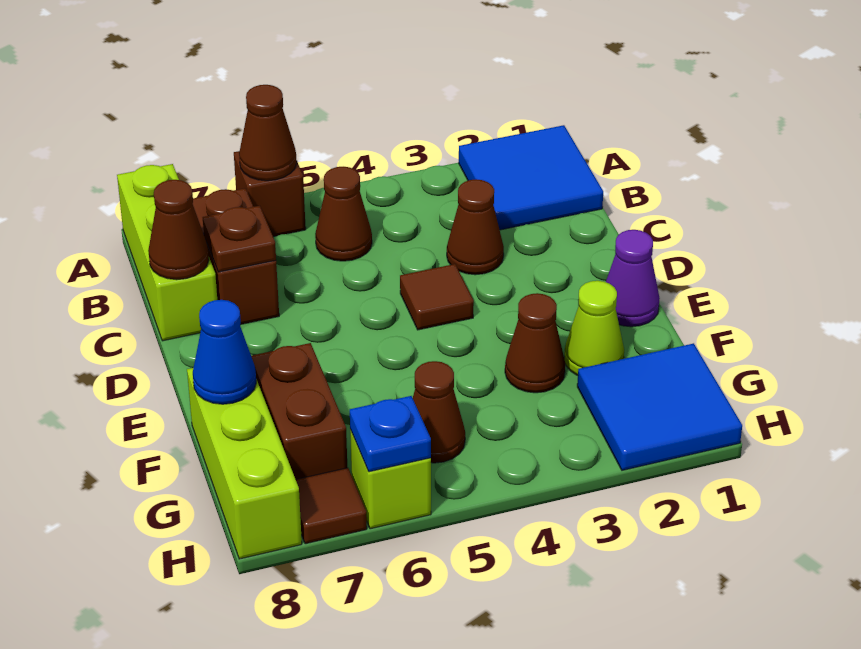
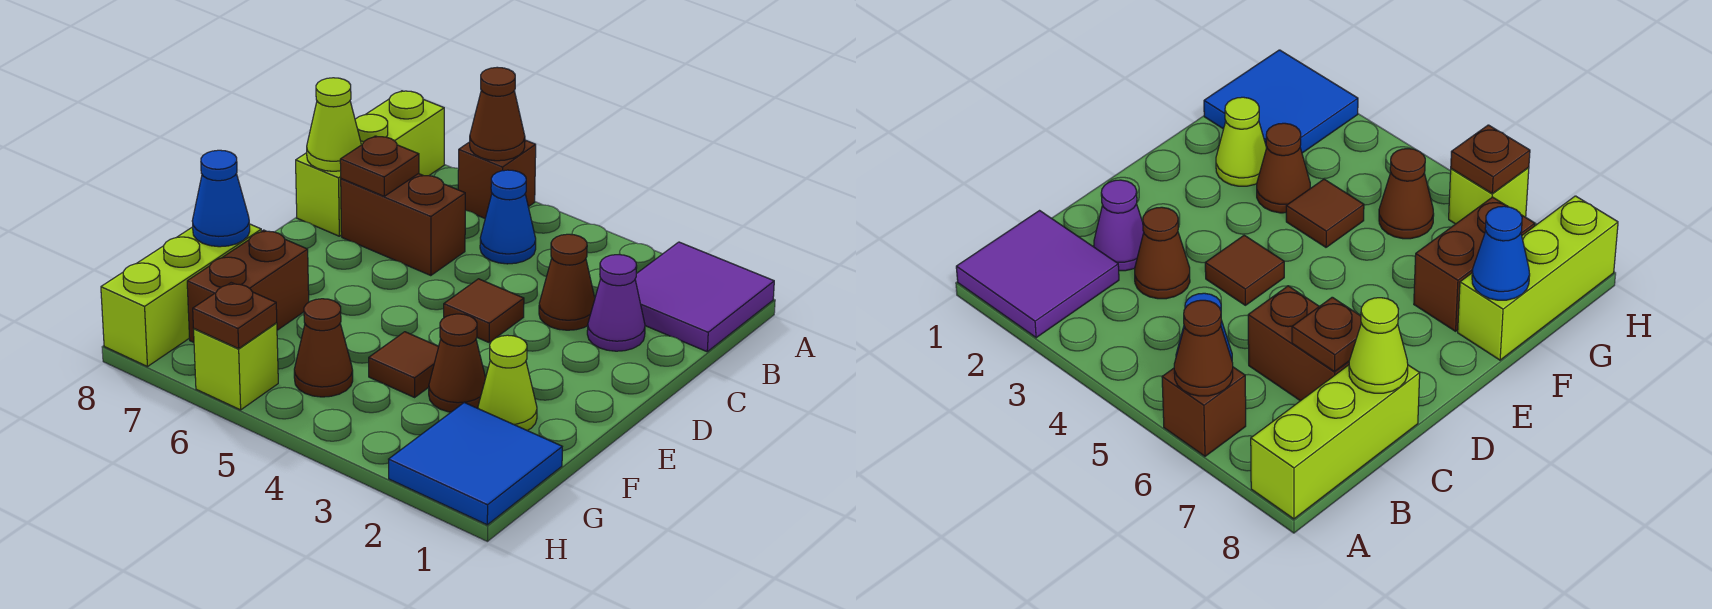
blue tile A1:B2 level 1 -> purple tile A1:B2 level 1
brown cone B5 level 1 -> blue cone B5 level 1
brown brick B7:C7 level 1 -> brown brick C6:C7 level 1
brown cone C8 level 2 -> lime cone C8 level 2
purple cone E1 level 1 -> purple cone C2 level 1
blue plate H6 level 2 -> brown plate H6 level 2
brown tile H7 level 1 -> brown tile F4 level 1

